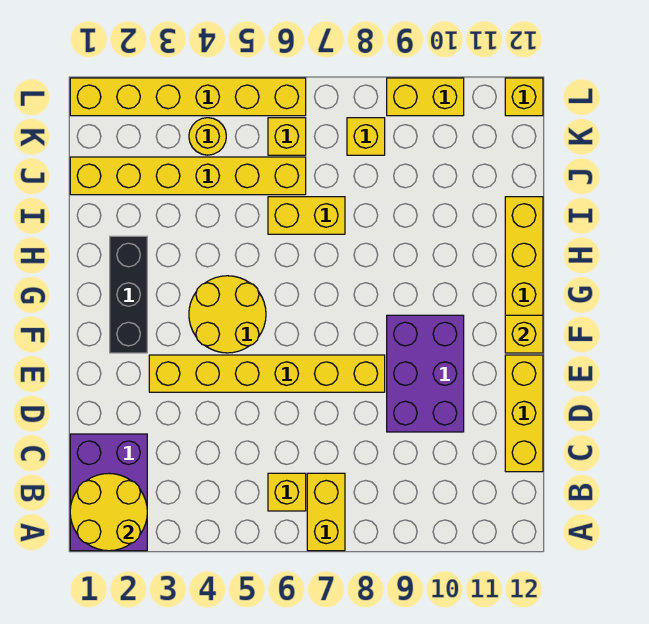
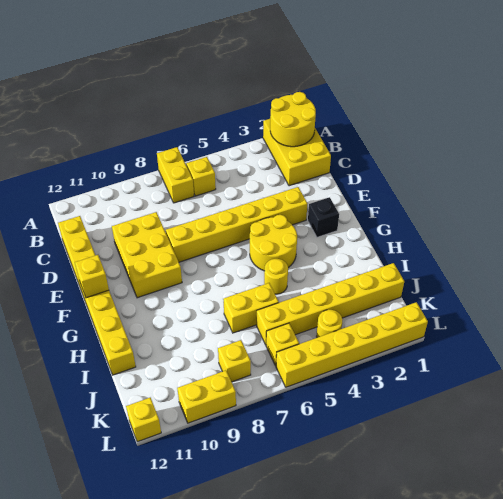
purple brick A1:C2 level 1 -> yellow brick A1:C2 level 1
purple brick D9:F10 level 1 -> yellow brick D9:F10 level 1
black brick F2:H2 level 1 -> black brick F2 level 1
none -> yellow round brick H5 level 1

